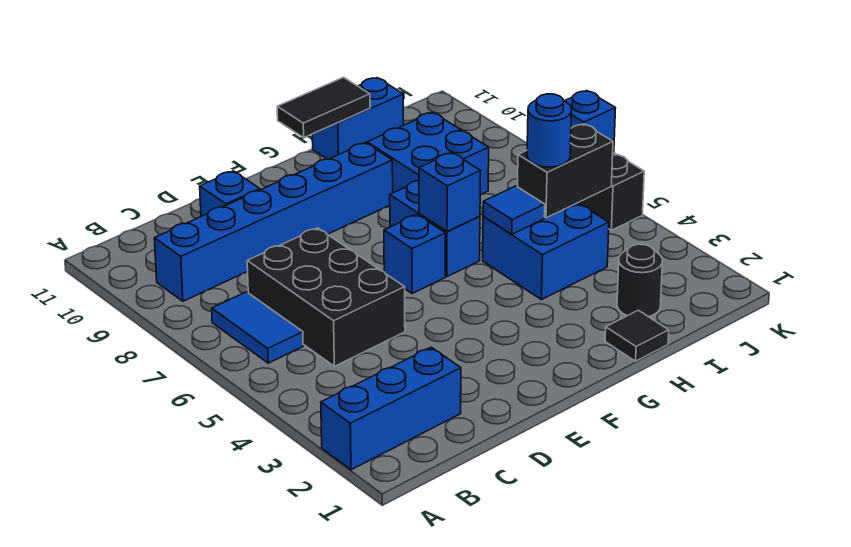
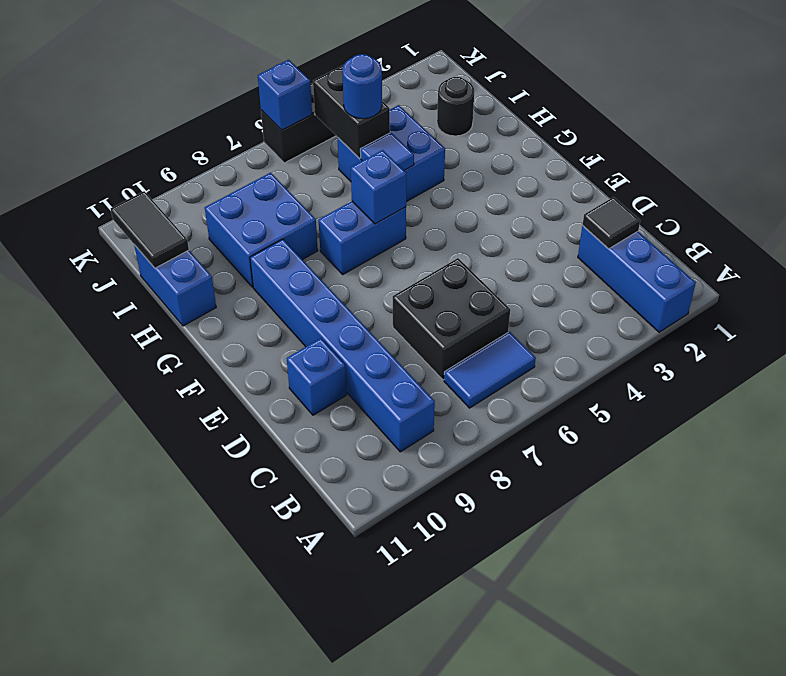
black brick C5:D7 level 1 -> black brick C6:D7 level 1
blue brick F6 level 1 -> none
black tile G11:H11 level 2 -> black tile I11:J11 level 2
black tile H1 level 1 -> black tile C2 level 2

